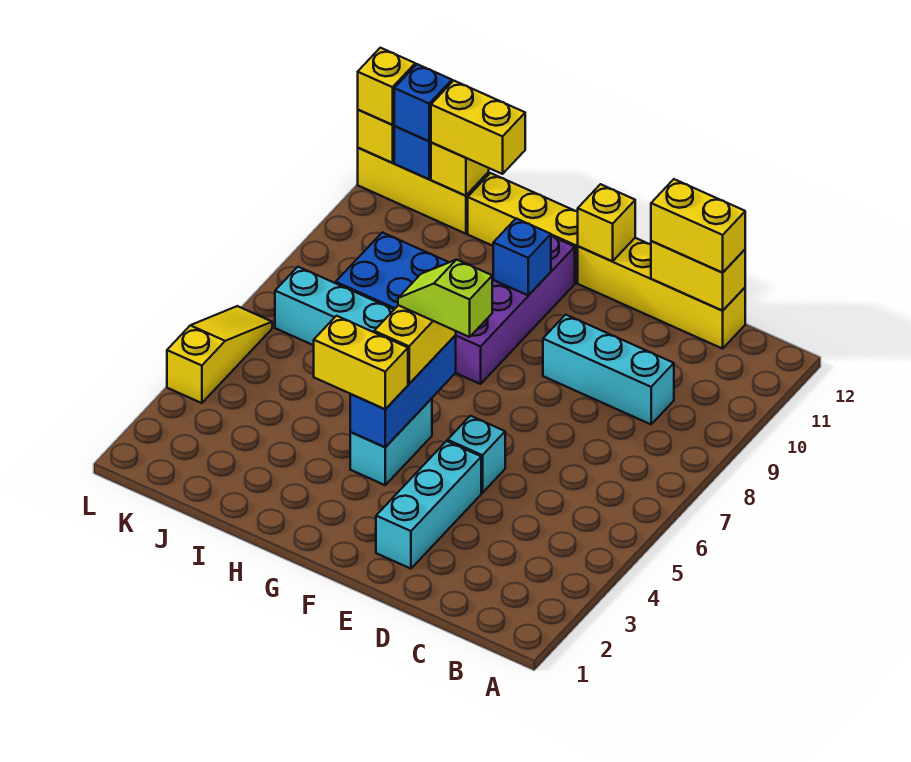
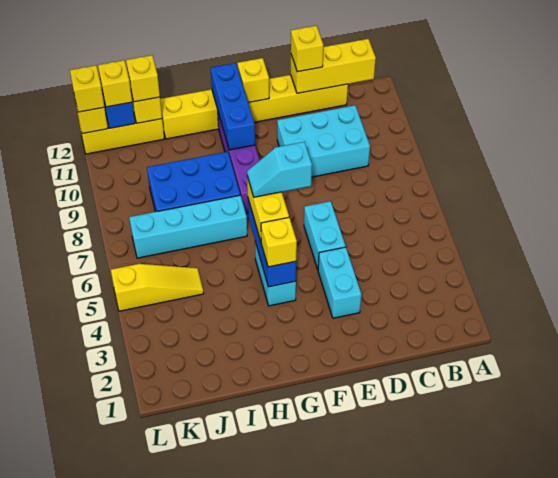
cyan brick C9:E9 level 1 -> cyan brick C9:E10 level 1
yellow brick C12:D12 level 2 -> yellow brick B12:D12 level 2
yellow brick C12:D12 level 3 -> yellow brick D12 level 3
cyan brick E2:E4 level 1 -> cyan brick E3:E4 level 1
cyan brick E5 level 1 -> cyan brick E5:E6 level 1
lime slope F6:G6 level 4 top F -> cyan slope F6:G6 level 4 top F
yellow brick G4:H4 level 3 -> yellow brick G4 level 3
blue brick G10 level 2 -> blue brick G10:G12 level 2
yellow brick I12:J12 level 3 -> yellow brick J12 level 3
blue brick K12 level 3 -> yellow brick K12 level 3
yellow slope L4:L6 level 1 top 4 -> yellow slope J5:L5 level 1 top L

